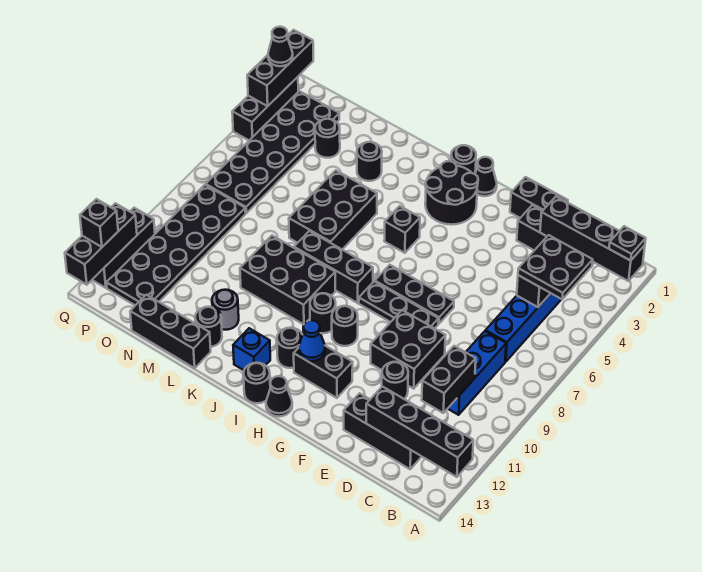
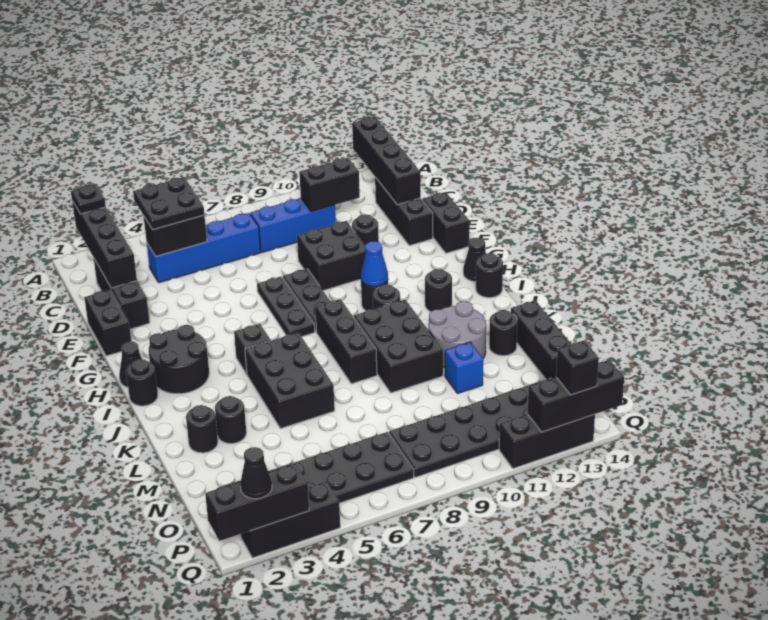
black brick G12:H12 level 1 -> black brick E14:F14 level 1
blue cone H12 level 2 -> blue cone H10 level 2
blue brick J13 level 1 -> blue brick M11 level 1
black brick K5:L7 level 1 -> black brick J5:L6 level 1
grey round brick L12 level 1 -> grey round brick K11:L12 level 1
black round brick N3 level 1 -> black round brick L2 level 1

